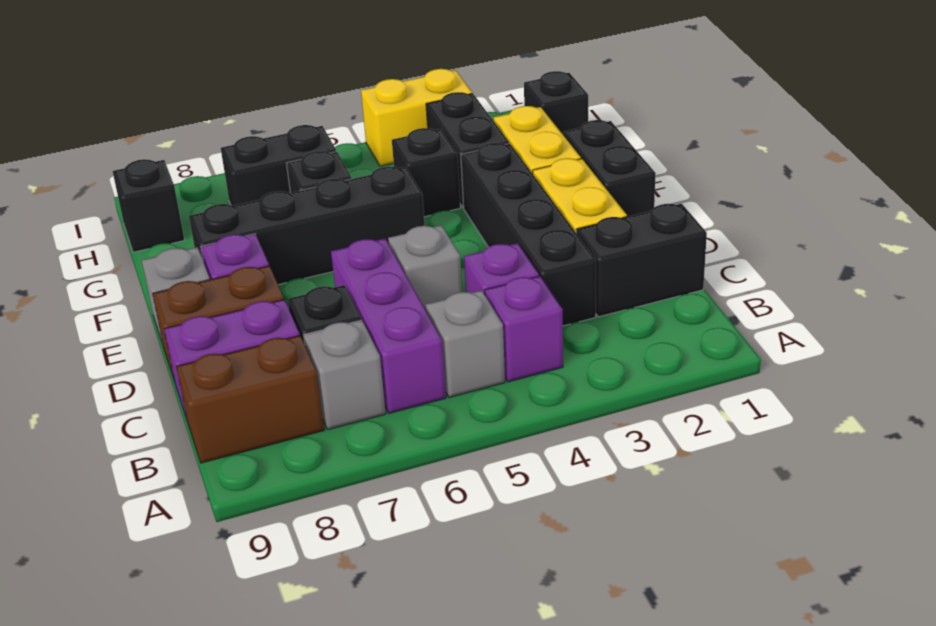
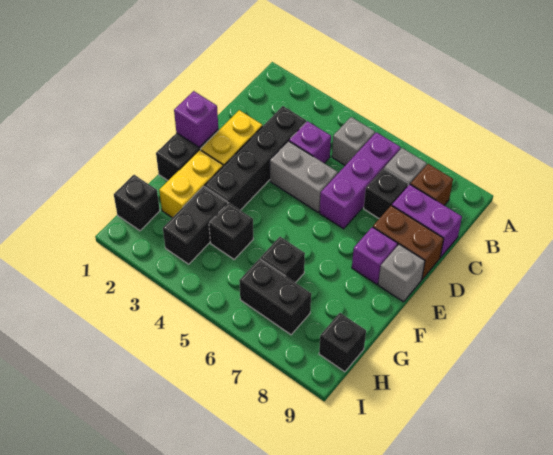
purple brick B4 level 1 -> purple brick E1 level 2
brown brick B8:B9 level 1 -> brown brick B8 level 1
black brick C1:C2 level 1 -> none
grey brick D5 level 1 -> grey brick D4:D5 level 1
black brick F5:F8 level 1 -> none
yellow brick I3:I4 level 1 -> none

